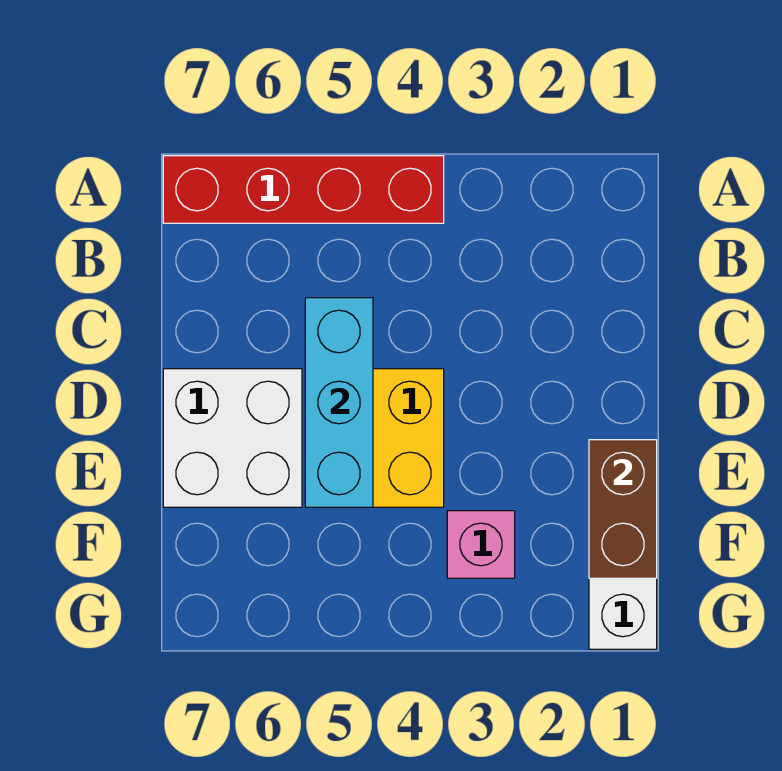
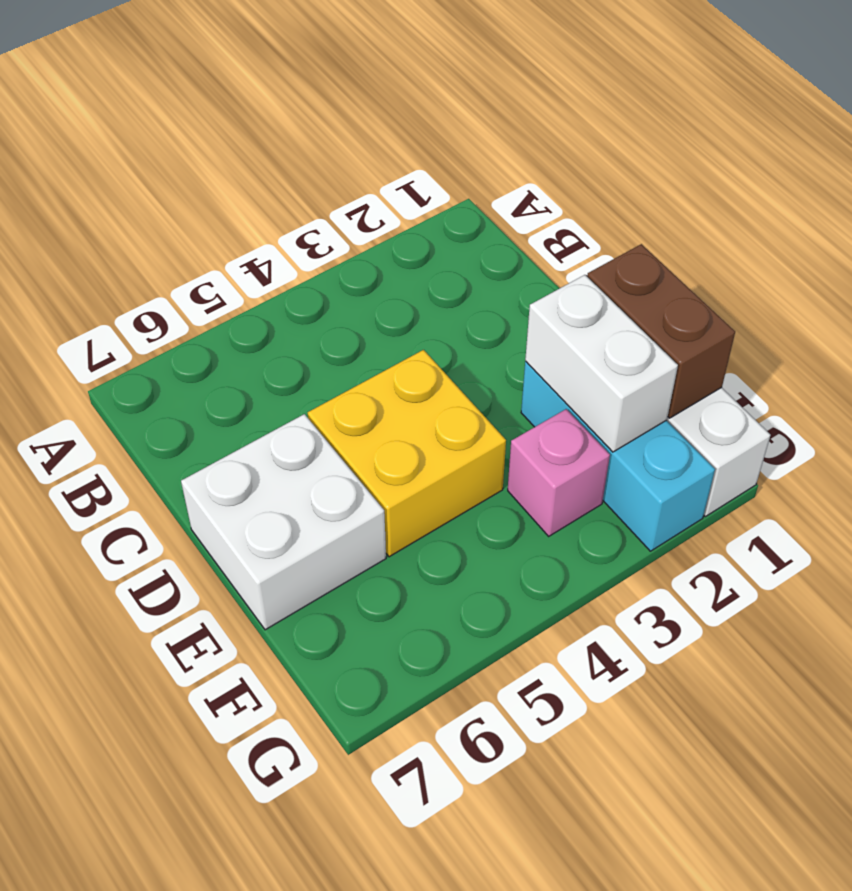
red brick A4:A7 level 1 -> none
cyan brick C5:E5 level 2 -> cyan brick E2:G2 level 1
none -> white brick E2:F2 level 2

